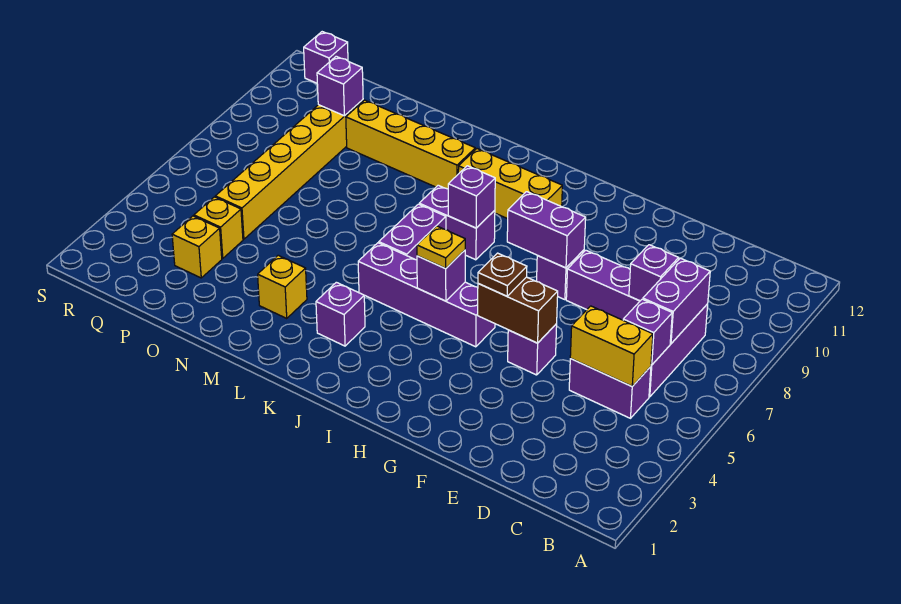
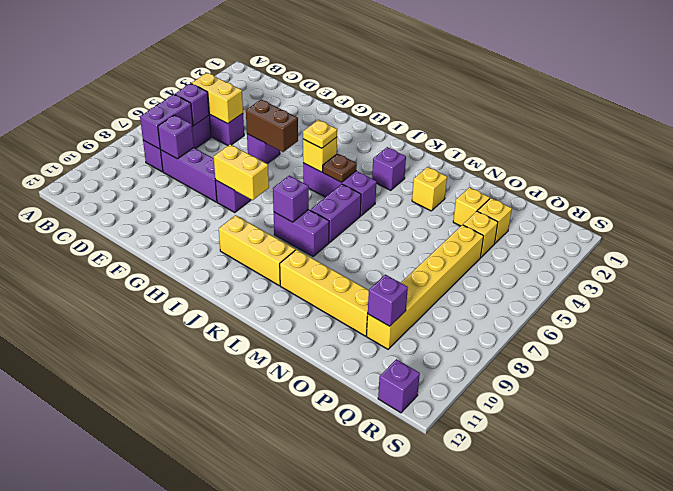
brown plate G5 level 3 -> brown plate J5 level 2
purple brick G8:H8 level 2 -> yellow brick G8:H8 level 2
purple brick H5:K5 level 1 -> purple brick I5:K5 level 1
purple brick I5 level 2 -> yellow brick I5 level 2
none -> yellow brick O3 level 1

